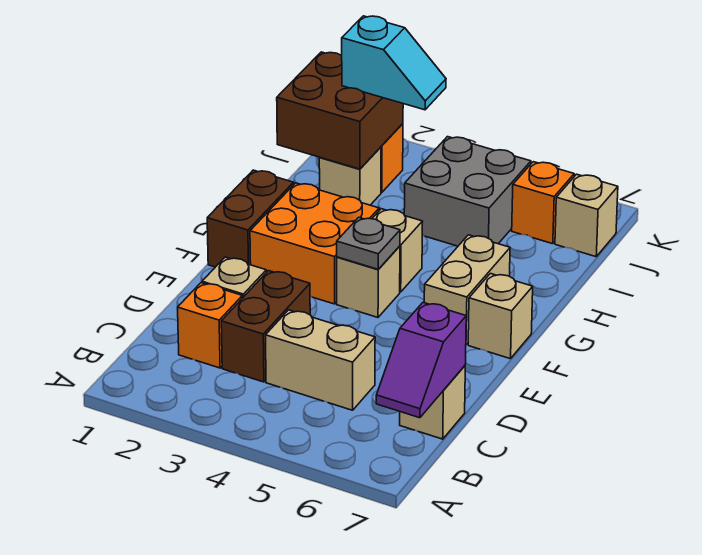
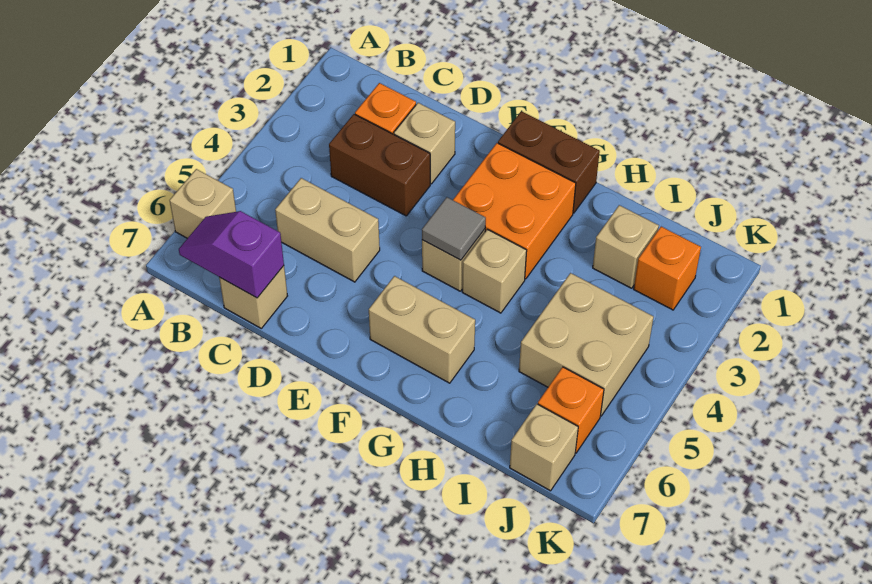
tan brick C4:C5 level 1 -> tan brick C5:D5 level 1
grey plate F4 level 2 -> grey tile F4 level 2
tan brick F7 level 1 -> tan brick A6 level 1
brown brick I1:J2 level 2 -> none
grey brick I4:J5 level 1 -> tan brick I4:J5 level 1
cyan slope J2:J3 level 3 top 2 -> none

